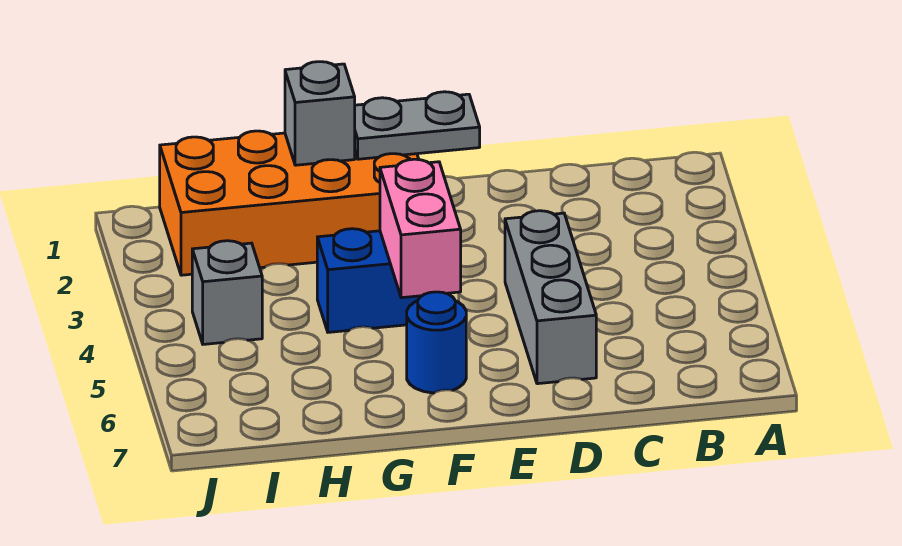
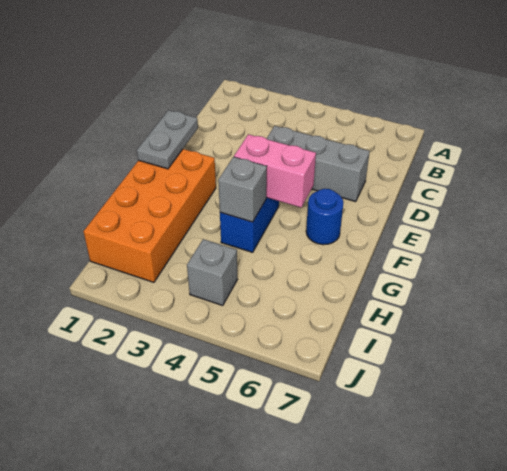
grey brick G1 level 2 -> grey brick G4 level 2

